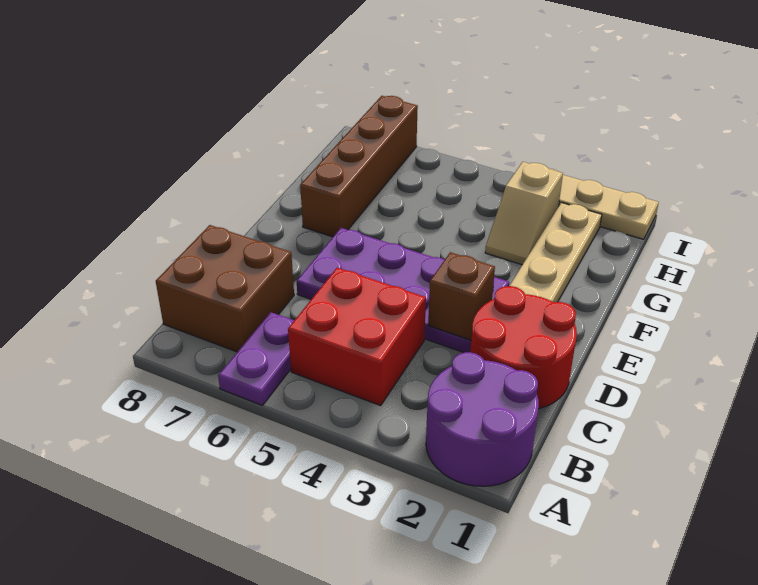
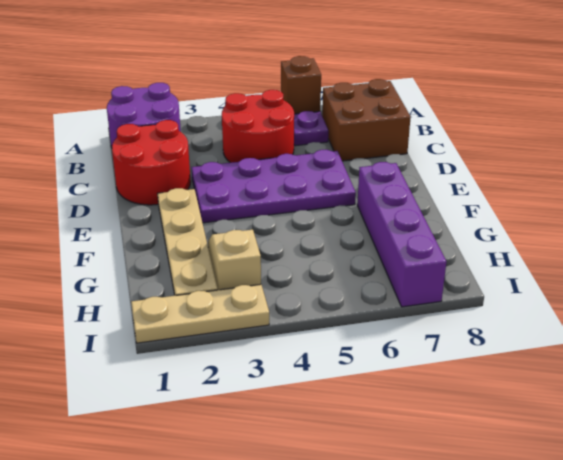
red brick B4:C5 level 1 -> red round brick B4:C5 level 1
brown brick D3 level 2 -> brown brick A6 level 2
brown brick F7:I7 level 1 -> purple brick F7:I7 level 1

